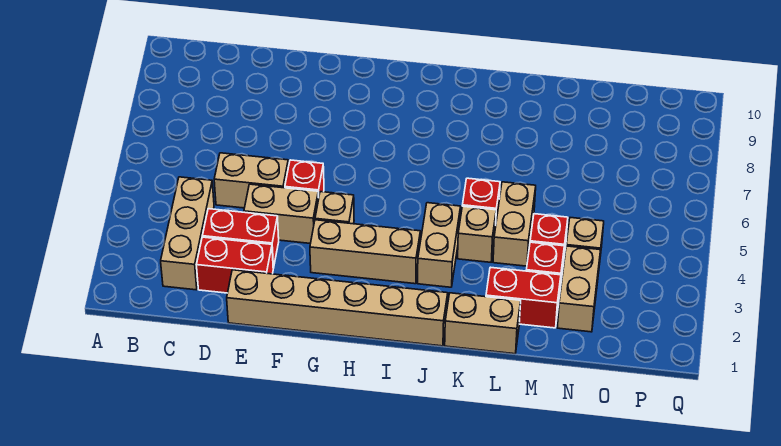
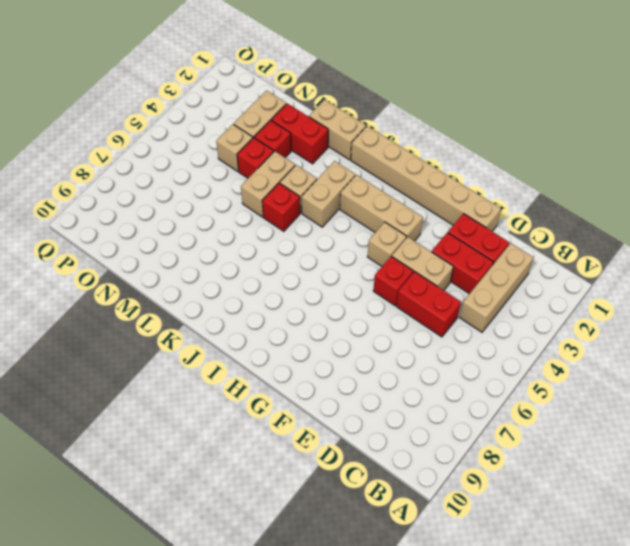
tan brick D5:E5 level 1 -> red brick D5:E5 level 1

